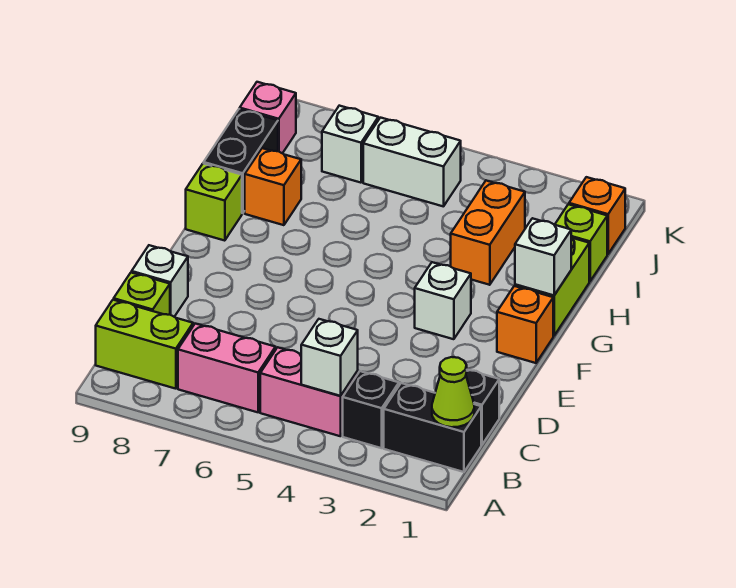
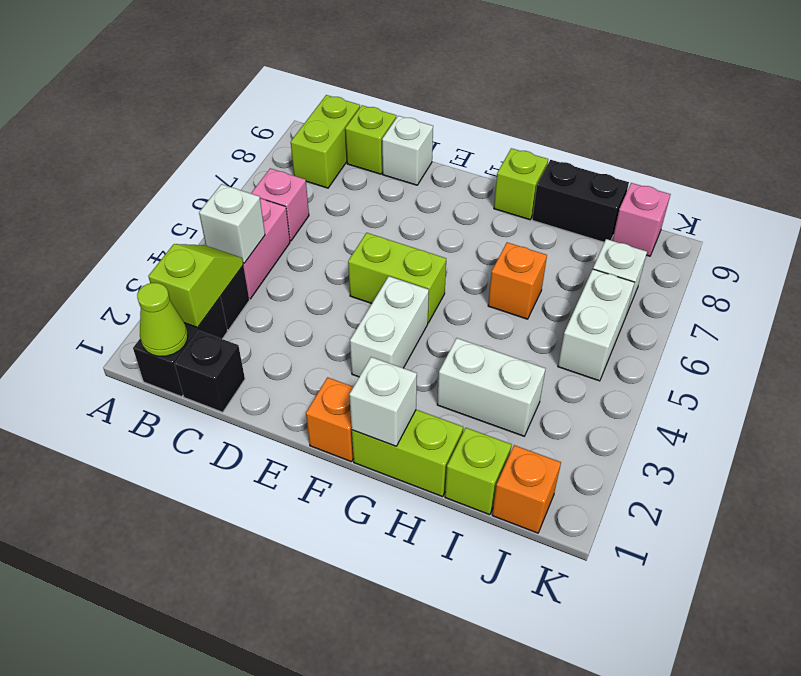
none -> lime slope B2:B3 level 2 top 2
pink brick B6:B7 level 1 -> pink brick B6 level 1
none -> lime brick E5:F5 level 1
white brick F3 level 1 -> white brick F3:F4 level 1
orange brick H3:I3 level 1 -> white brick H3:I3 level 1
orange brick H8 level 1 -> orange brick H6 level 1

